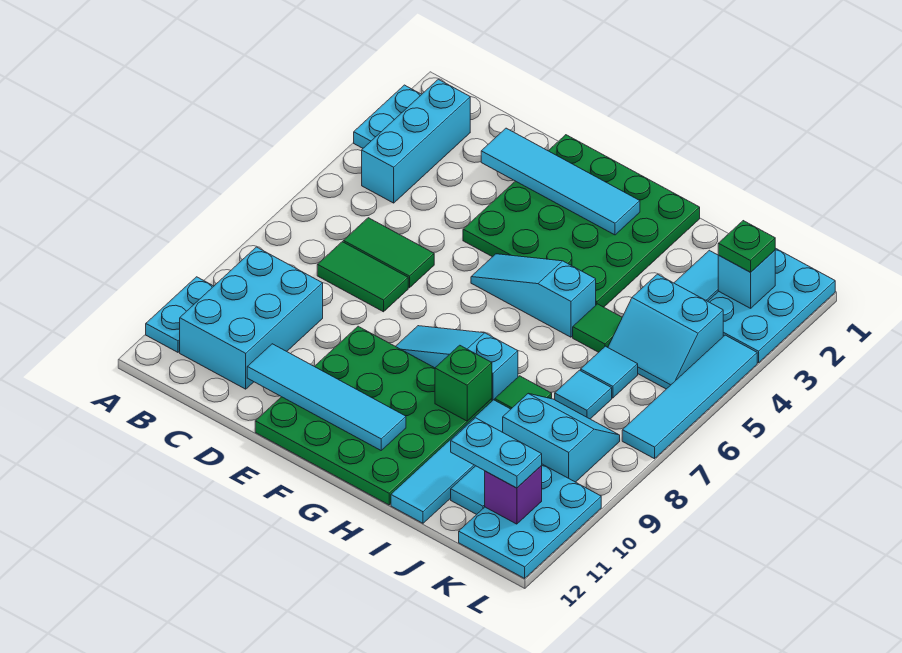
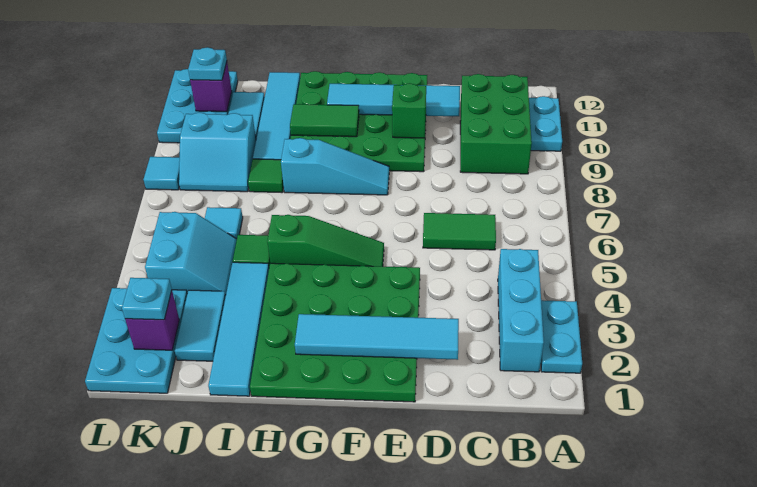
cyan brick B9:C11 level 1 -> green brick B9:C11 level 1
green tile C7:D7 level 1 -> green tile G10:H10 level 2
cyan slope F5:H5 level 1 top H -> green slope F5:H5 level 1 top H
green brick H9 level 2 -> green brick E10 level 2
cyan slope J4:K5 level 1 top 4 -> cyan slope J4:K5 level 1 top K
cyan tile J7 level 1 -> cyan tile L8 level 1
cyan plate J11:K11 level 3 -> cyan plate K11 level 3
cyan brick K2 level 2 -> purple brick K2 level 2
green plate K2 level 3 -> cyan plate K2 level 3
cyan tile L4:L7 level 1 -> cyan tile I1:I4 level 1

